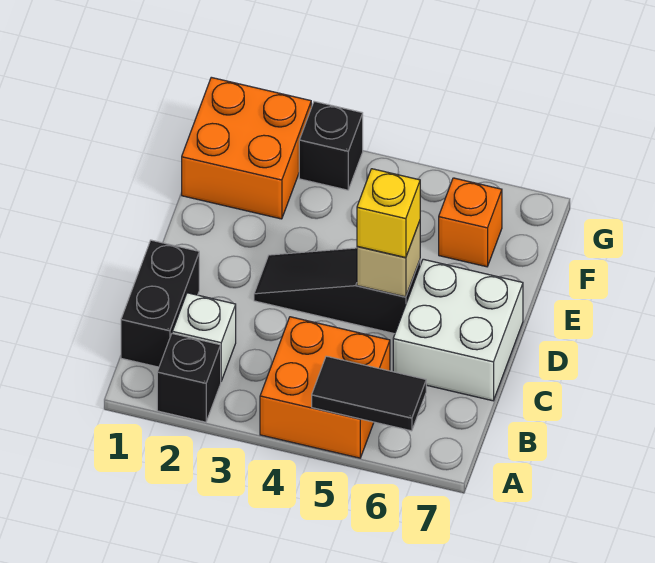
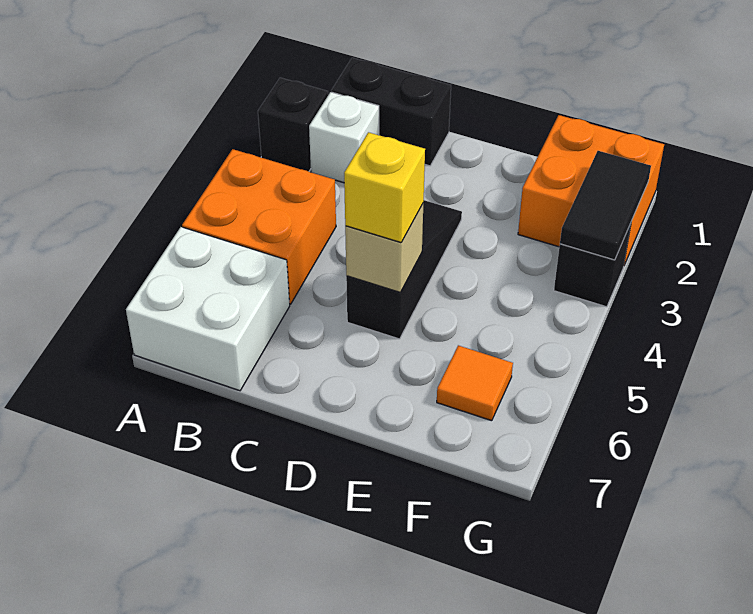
black tile A5:A6 level 2 -> black tile G2:G3 level 2
white brick C6:D7 level 1 -> white brick A6:B7 level 1
orange brick F6 level 1 -> orange tile F6 level 1

